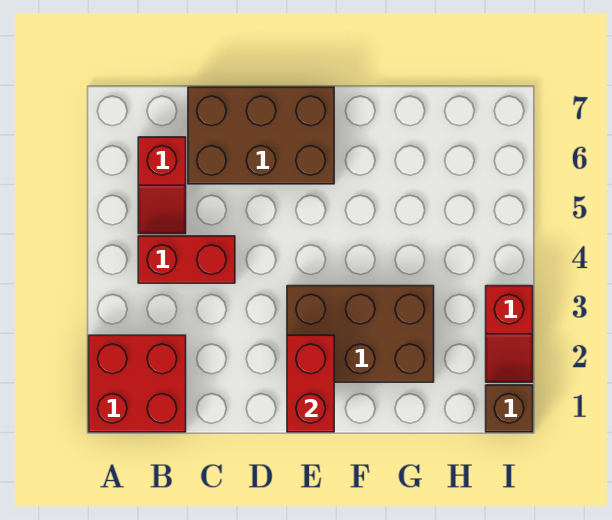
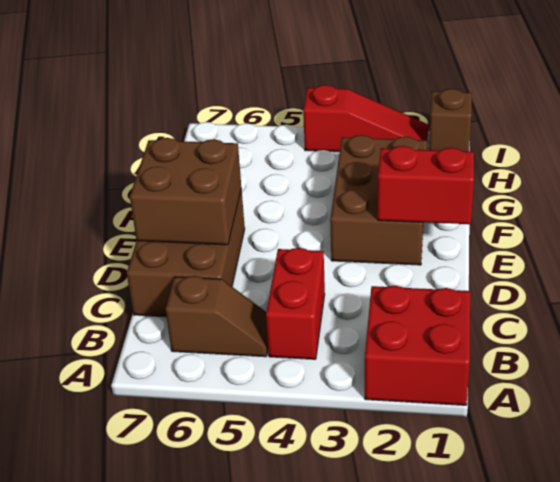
red slope B5:B6 level 1 top 6 -> brown slope B5:B6 level 1 top 6
none -> brown brick D6:E7 level 2
red slope I2:I3 level 1 top 3 -> red slope I2:I4 level 1 top 4

